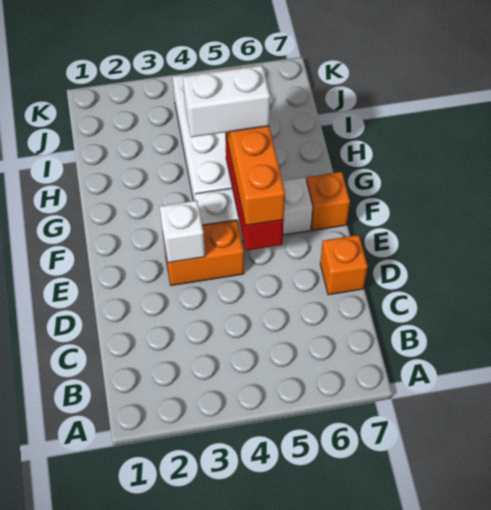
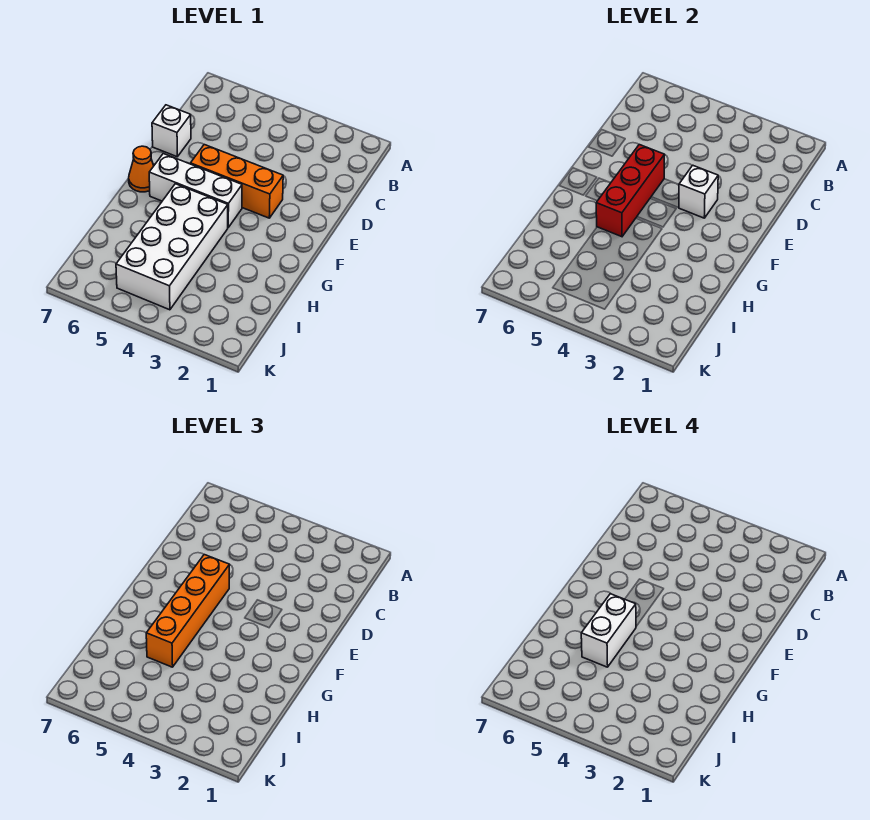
orange brick D7 level 1 -> white brick D7 level 1
orange brick E3:E4 level 1 -> orange brick E3:E5 level 1
orange brick F7 level 1 -> orange cone F7 level 1
white brick G4:G5 level 4 -> white brick G5:H5 level 4

